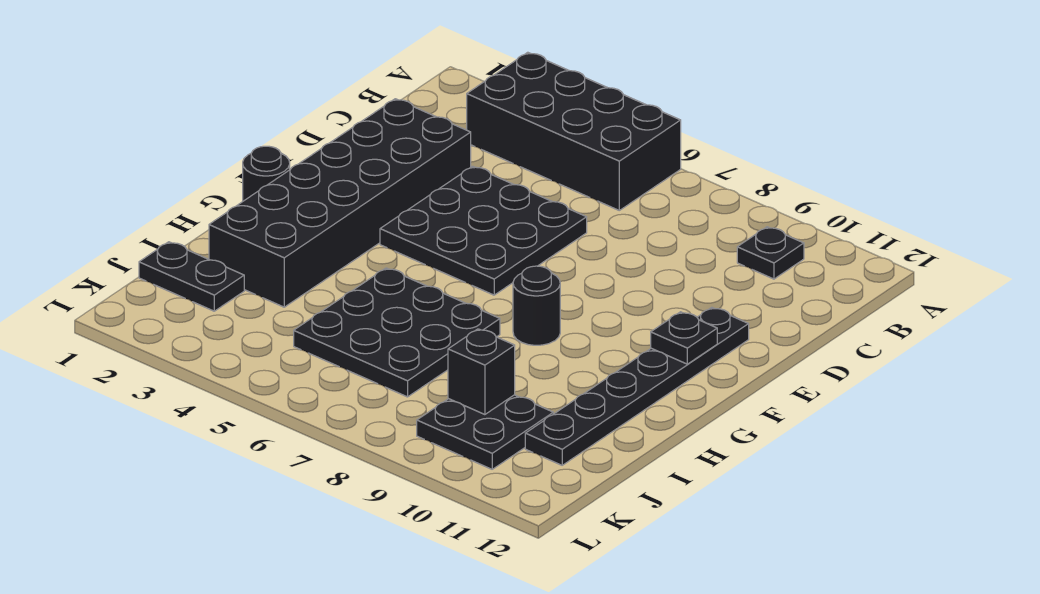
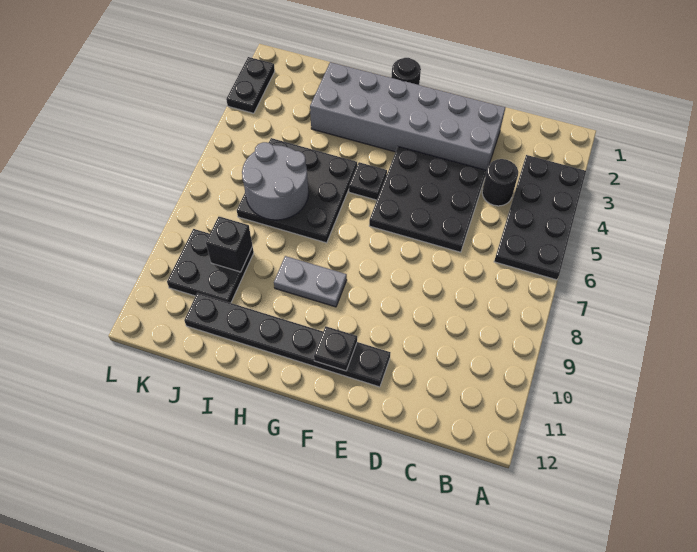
black brick A3:B6 level 1 -> black plate A3:B6 level 1
black plate B10 level 1 -> black plate G5 level 1
black brick D2:I3 level 1 -> grey brick D2:I3 level 1
black round brick G8 level 1 -> black round brick C4 level 1
none -> grey plate G9:H9 level 1
none -> grey round brick I6:J7 level 2
black plate J1:J2 level 1 -> black plate L2:L3 level 1

